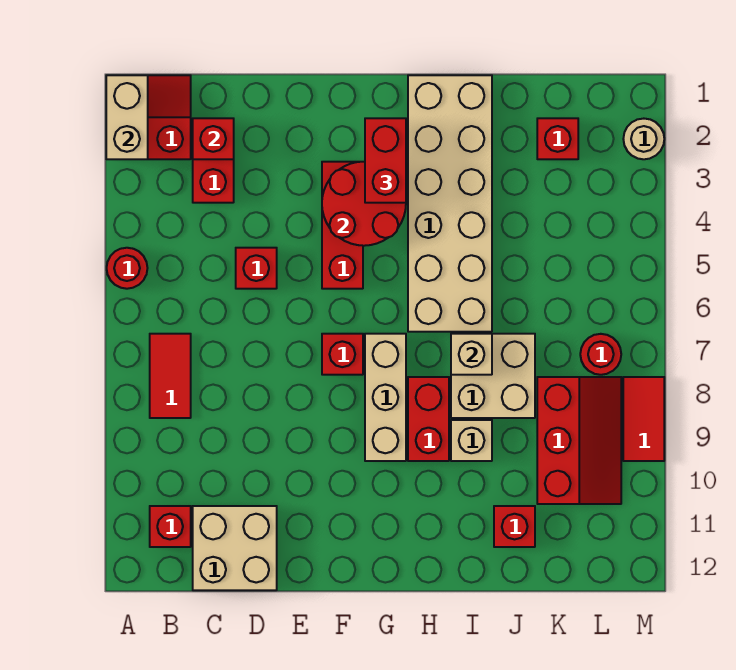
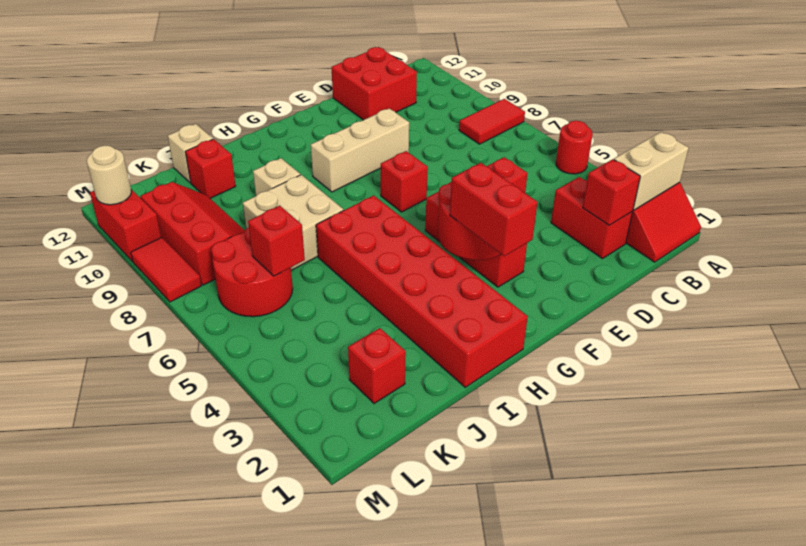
tan brick A1:A2 level 2 -> tan brick A2:B2 level 2
red tile B7:B8 level 1 -> red tile A8:B8 level 1
red brick B11 level 1 -> red brick K6 level 2
tan brick C11:D12 level 1 -> red brick C11:D12 level 1
tan brick G7:G9 level 1 -> tan brick E9:G9 level 1
tan brick H1:I6 level 1 -> red brick H1:I6 level 1
red brick H8:H9 level 1 -> red brick M10:M11 level 1
tan brick I7 level 2 -> tan brick J12 level 1
red slope K8:L10 level 1 top K -> red slope K8:L10 level 1 top L
red round brick L7 level 1 -> red round brick K6:L7 level 1
tan round brick M2 level 1 -> tan round brick M11 level 2

